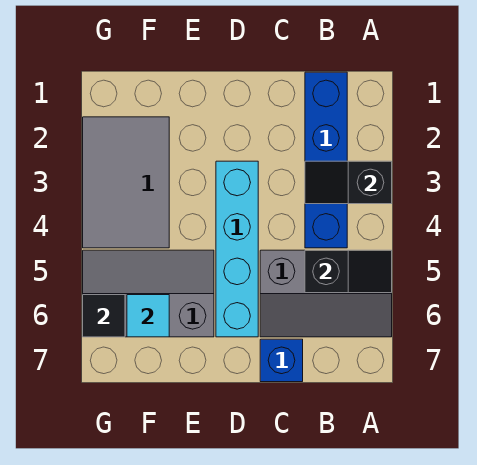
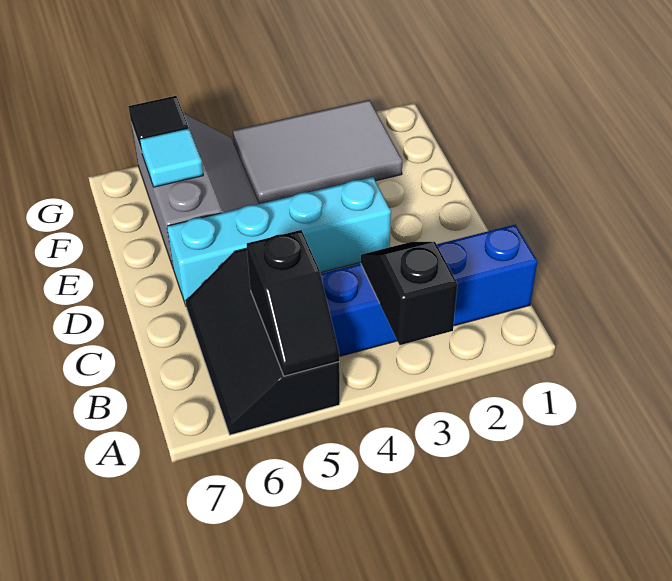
grey slope A5:C6 level 1 top 5 -> black slope A5:C6 level 1 top 5
blue brick C7 level 1 -> none

